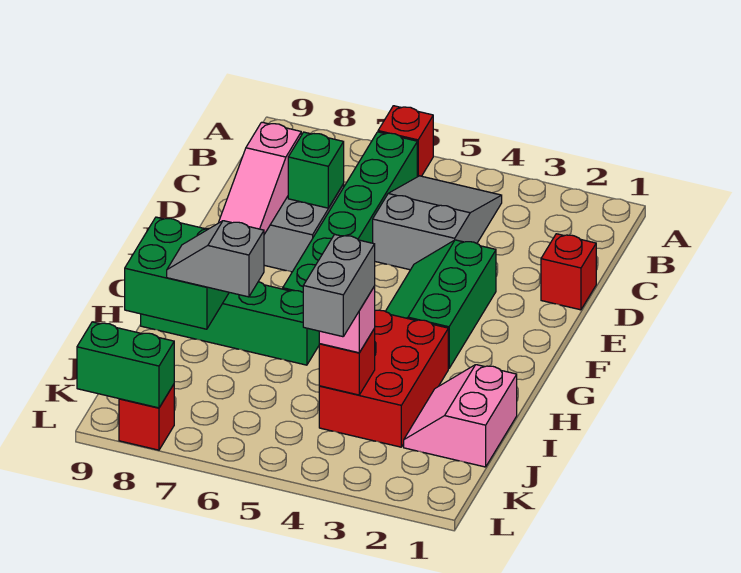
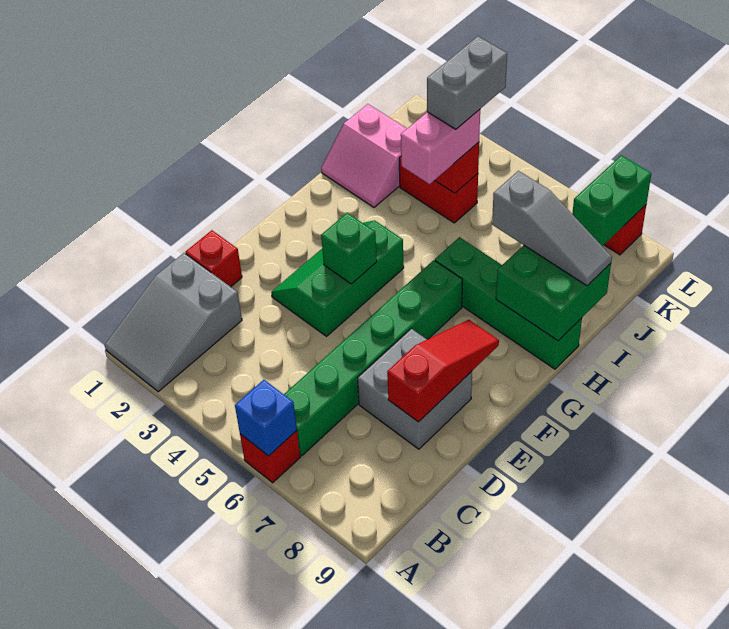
none -> blue brick A6 level 2
grey slope B4:D5 level 1 top D -> grey slope A1:C2 level 1 top C
green brick D7 level 2 -> green brick F4 level 2
pink slope D8:F8 level 2 top D -> red slope D8:F8 level 2 top D
green slope E3:G4 level 1 top 3 -> green slope E3:G4 level 1 top 4
red brick H3:J4 level 1 -> red brick J3:J4 level 1
pink slope I1:J2 level 1 top 1 -> pink slope I1:J2 level 1 top J
grey slope I7:I8 level 3 top 7 -> grey slope I7:I9 level 3 top 7
pink brick J4 level 3 -> pink brick I4:J4 level 3
green brick L8:L9 level 2 -> green brick K8:L8 level 2

